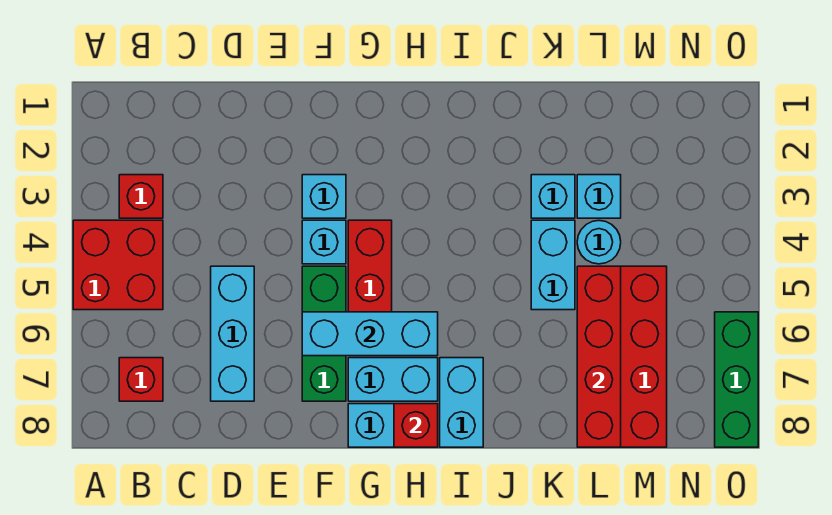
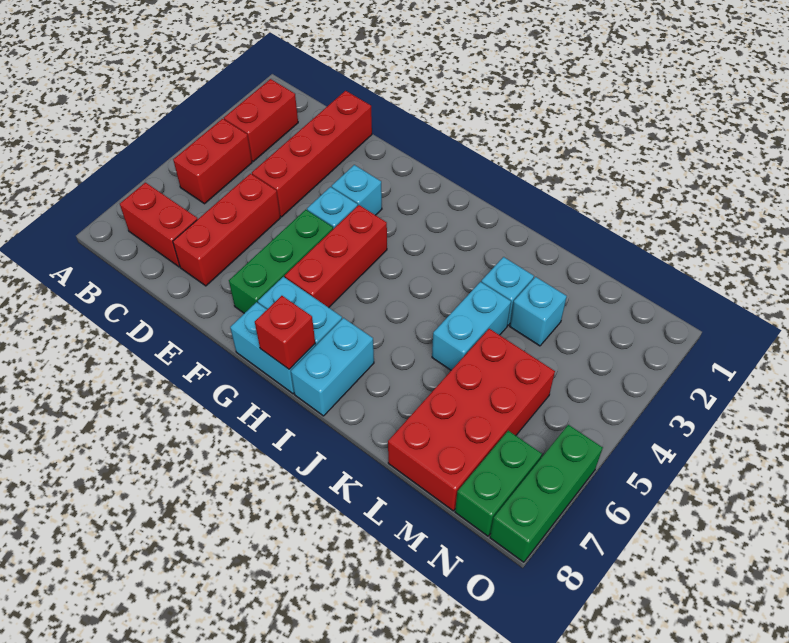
red brick A4:B5 level 1 -> red brick B4:B5 level 1
red brick B3 level 1 -> red brick B2:B3 level 1
red brick B7 level 1 -> red brick B7:C7 level 1
cyan brick D5:D7 level 1 -> red brick D5:D7 level 1
cyan brick F6:H6 level 2 -> none
cyan round brick L4 level 1 -> none
red brick L5:L8 level 2 -> red brick D1:D4 level 1
none -> green brick N7:N8 level 1

